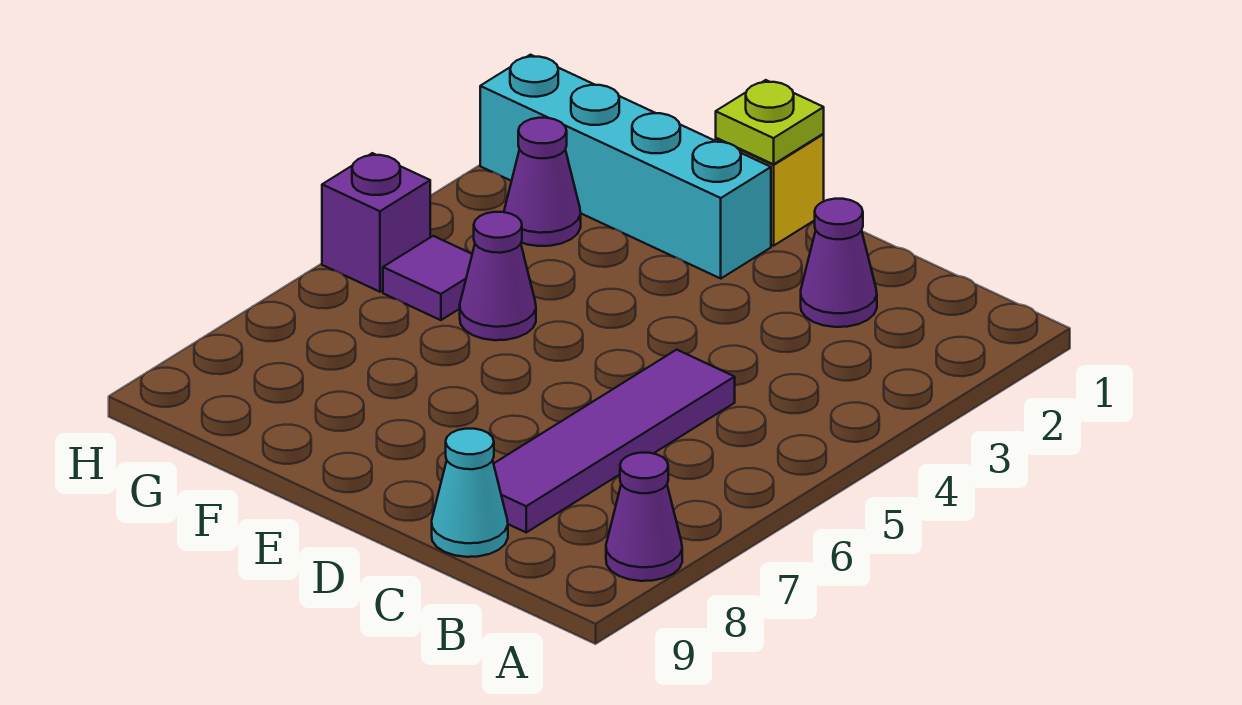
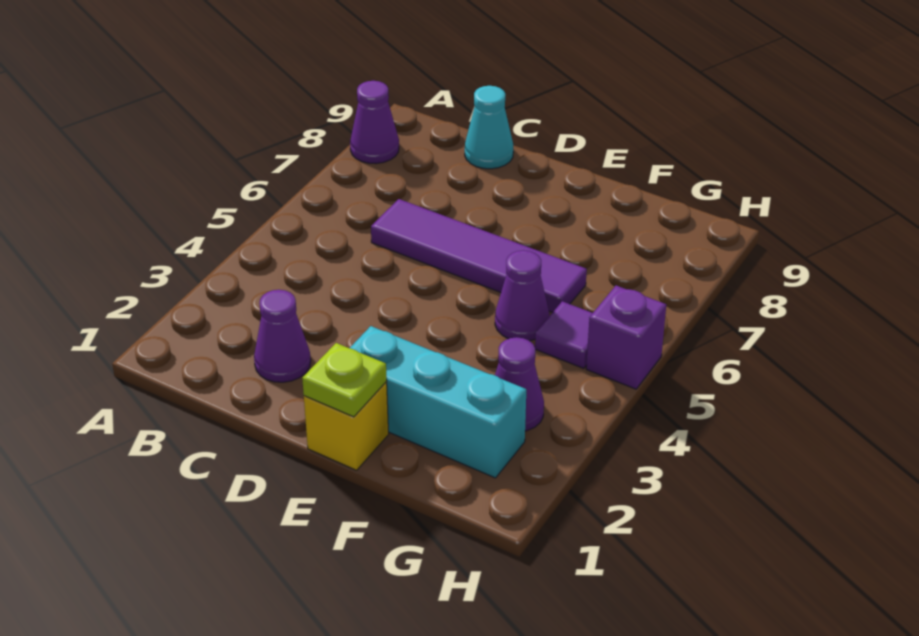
purple tile C5:C8 level 1 -> purple tile C6:F6 level 1
cyan brick E2:H2 level 1 -> cyan brick E2:G2 level 1

